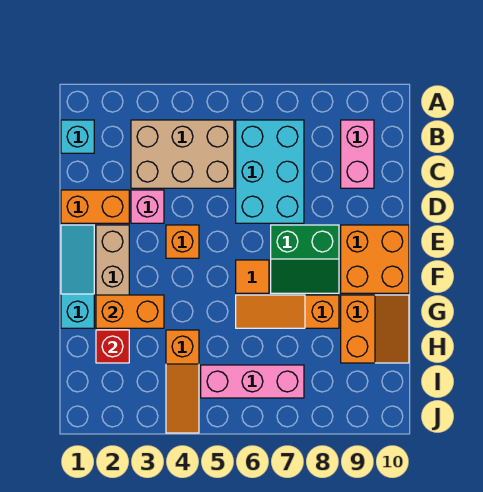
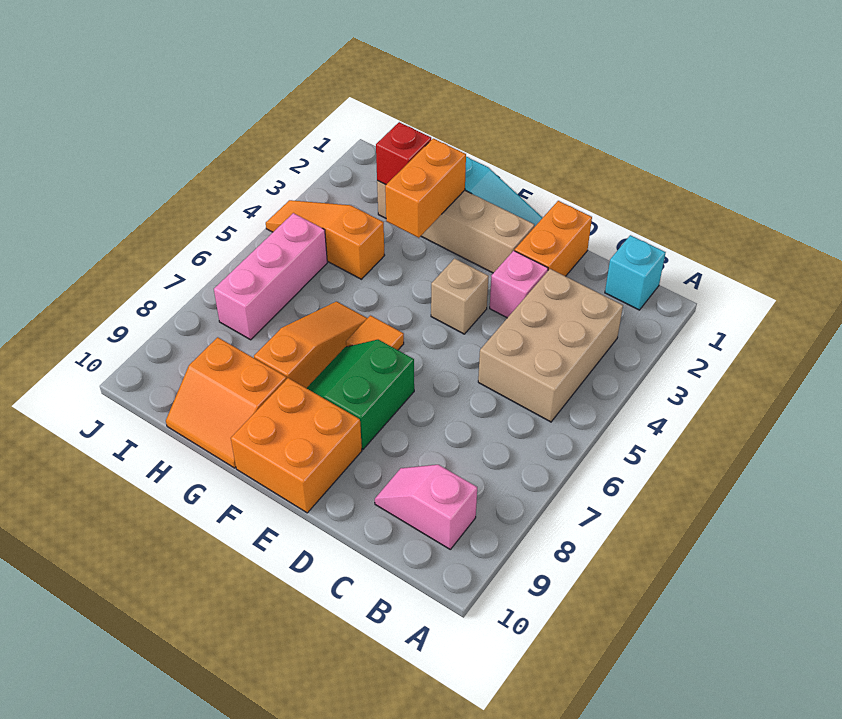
cyan brick B6:D7 level 1 -> none
pink brick B9:C9 level 1 -> pink slope B9:C9 level 1 top B
orange brick E4 level 1 -> tan brick E4 level 1

